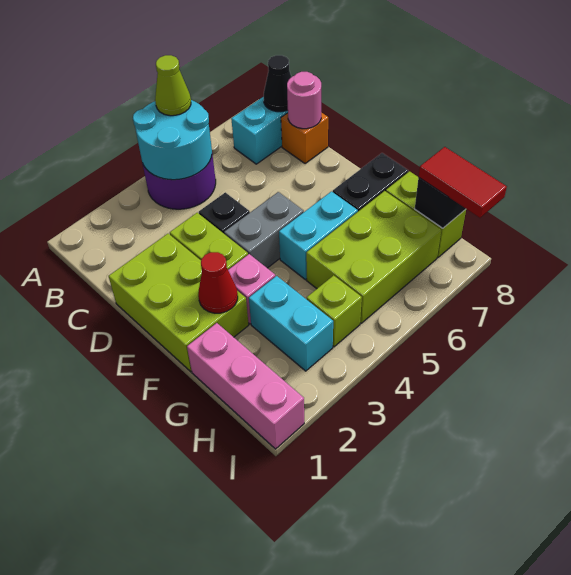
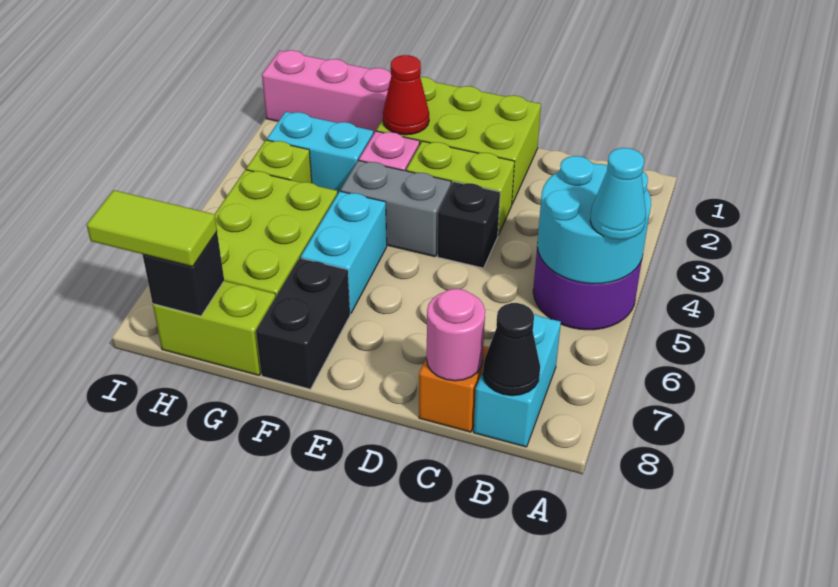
lime cone A5 level 3 -> cyan cone A5 level 3
grey brick E4:E5 level 1 -> grey brick E4:F4 level 1
red tile H8:I8 level 3 -> lime tile H8:I8 level 3

